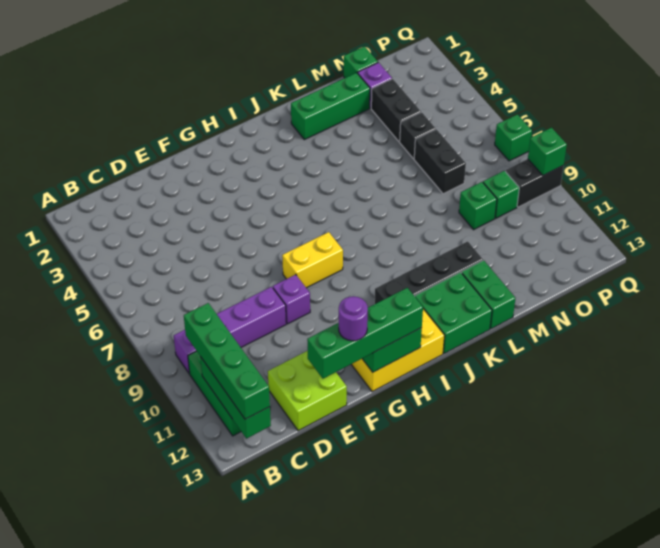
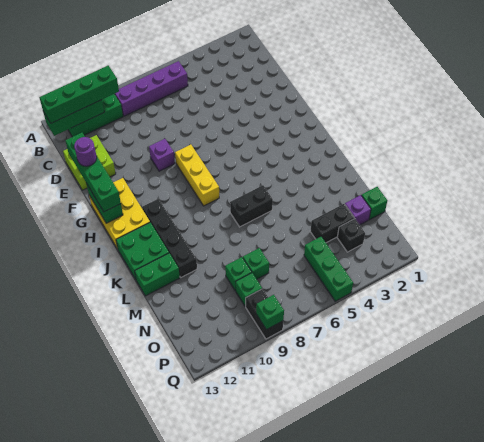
purple brick B9:E9 level 1 -> purple brick B6:B9 level 1
yellow brick G8:H8 level 1 -> yellow brick G8:I8 level 1
green brick K2:M2 level 1 -> green brick O5:Q5 level 1
black brick N5 level 1 -> black brick O3 level 1
black brick N6:N7 level 1 -> black brick K6:K7 level 1
green brick Q7 level 1 -> green brick N8 level 1

